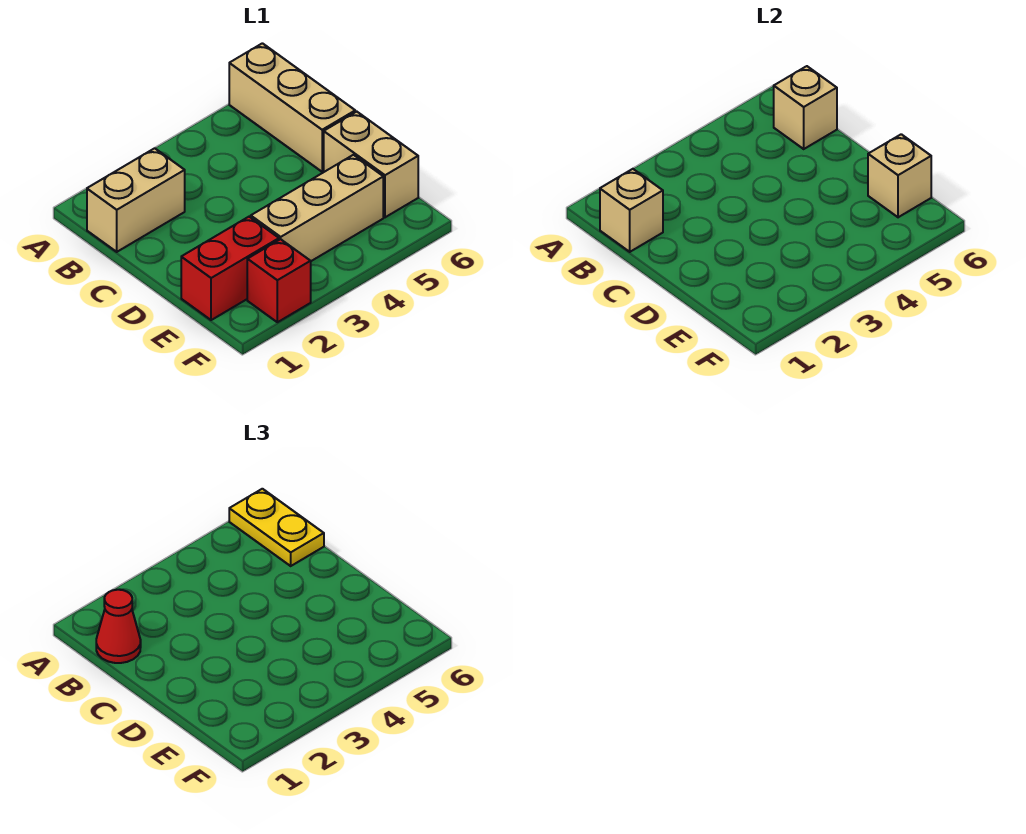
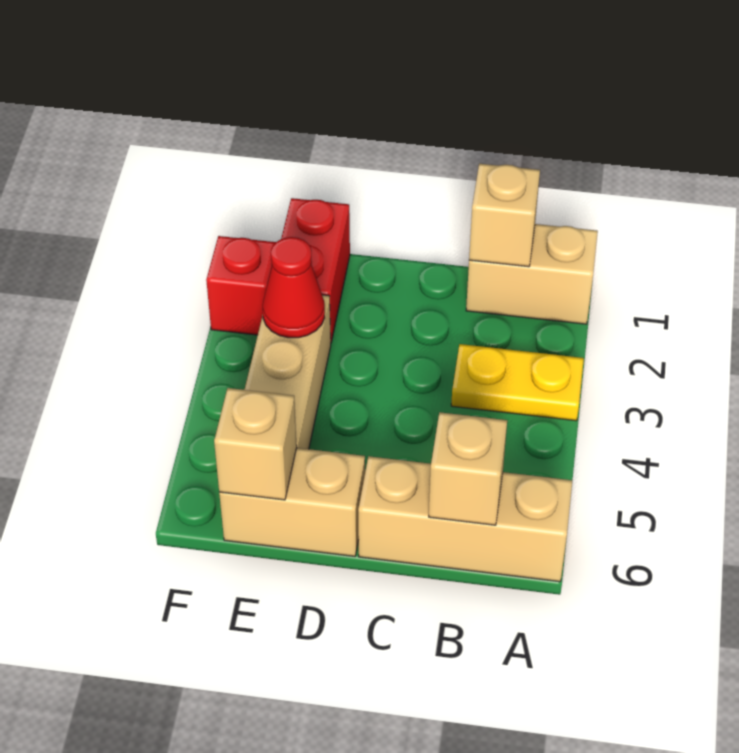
yellow plate A6:B6 level 3 -> yellow plate A3:B3 level 1
tan brick B1:B2 level 1 -> tan brick A1:B1 level 1
red cone B1 level 3 -> red cone E3 level 2

